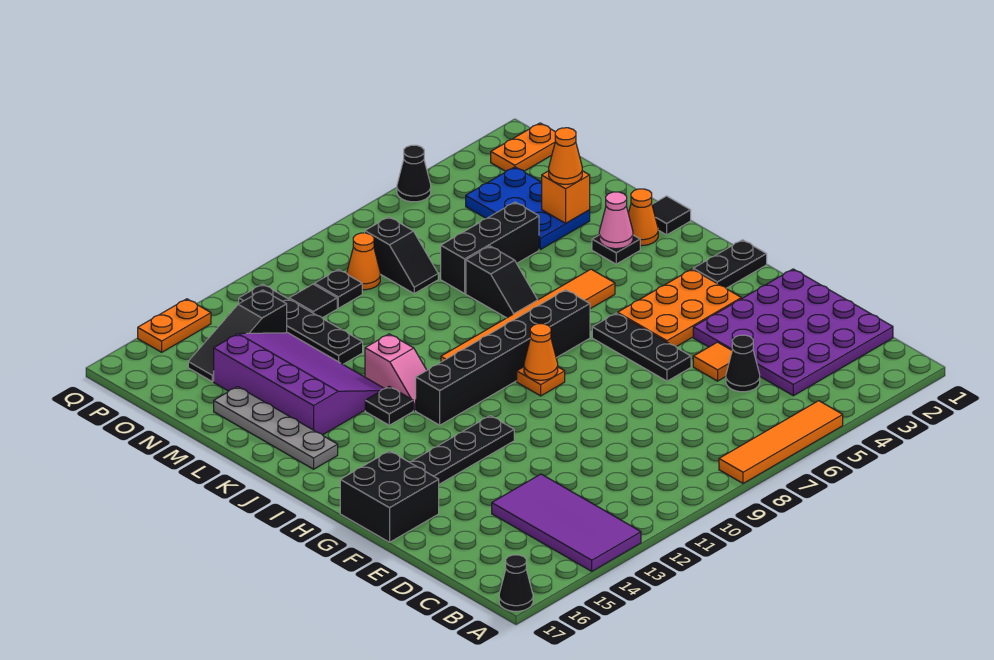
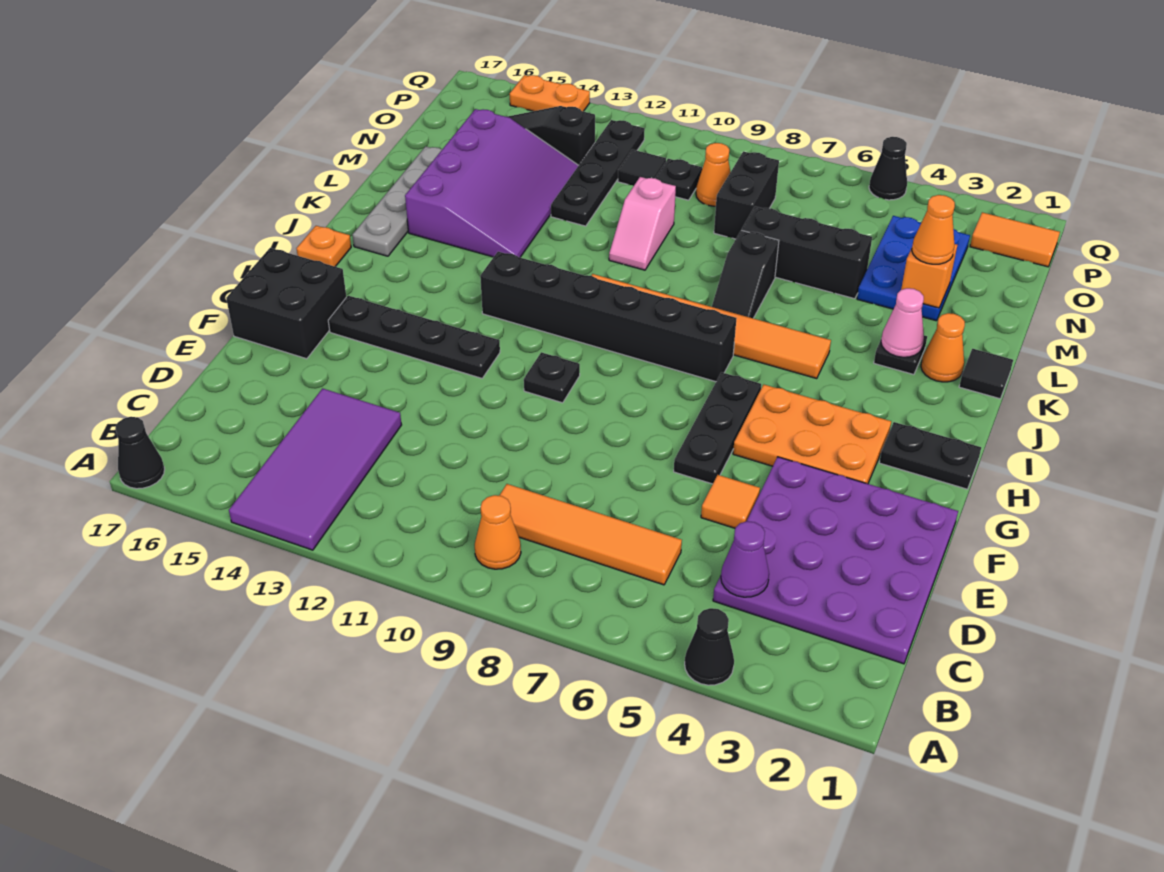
orange tile A5:A8 level 1 -> orange tile C6:C9 level 1
none -> purple cone C4 level 2
black cone D5 level 1 -> black cone A4 level 1
orange plate H9 level 1 -> orange plate I17 level 1
orange cone H9 level 2 -> orange cone B9 level 1
pink slope J12:K12 level 1 top K -> pink slope L10:M10 level 1 top M
black plate J13 level 1 -> black plate G10 level 1
black slope N8:O8 level 1 top O -> black brick N8:O8 level 1
orange plate P1:P2 level 1 -> orange tile P1:P2 level 1

